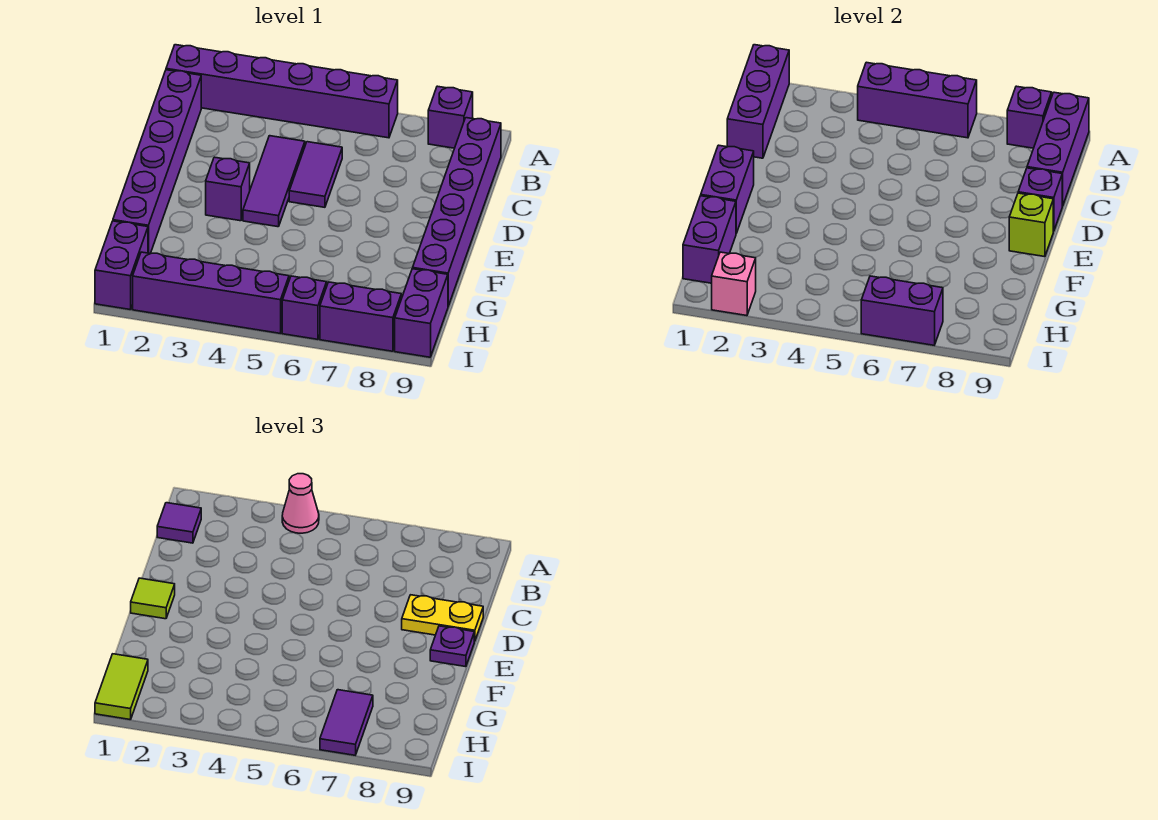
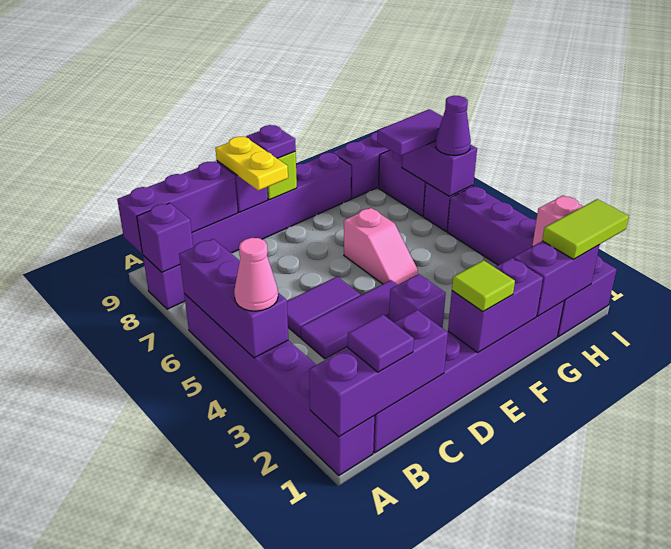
none -> pink slope F5:F6 level 1 top 6
none -> purple cone I6 level 3

